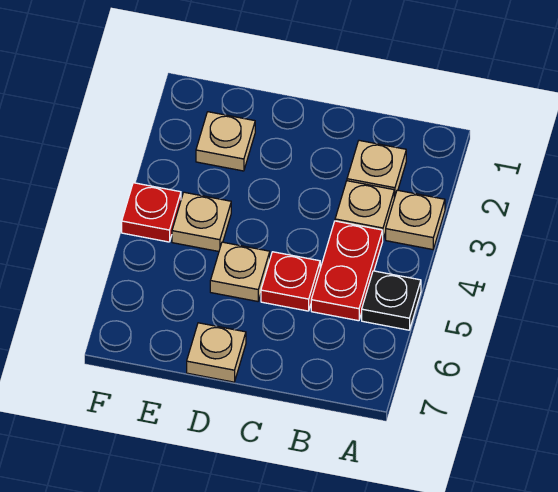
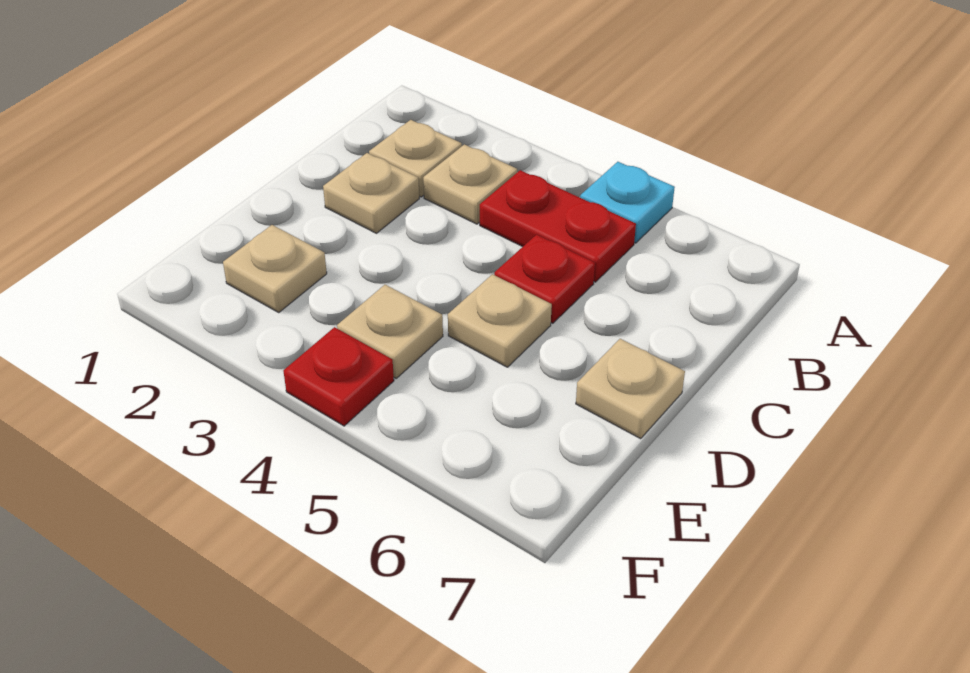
tan plate A3 level 1 -> tan plate C2 level 1
black plate A5 level 1 -> cyan plate A5 level 1

